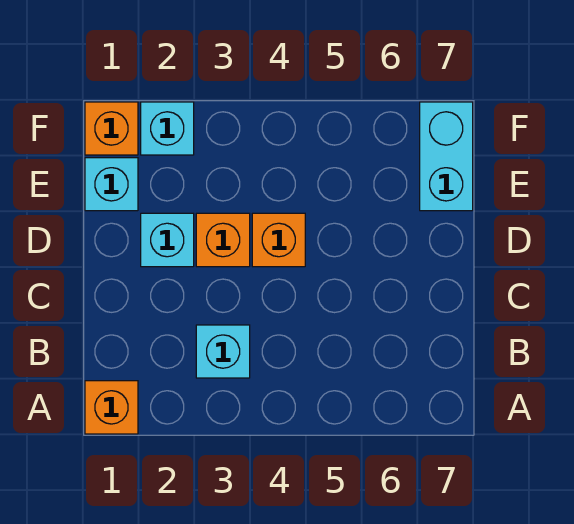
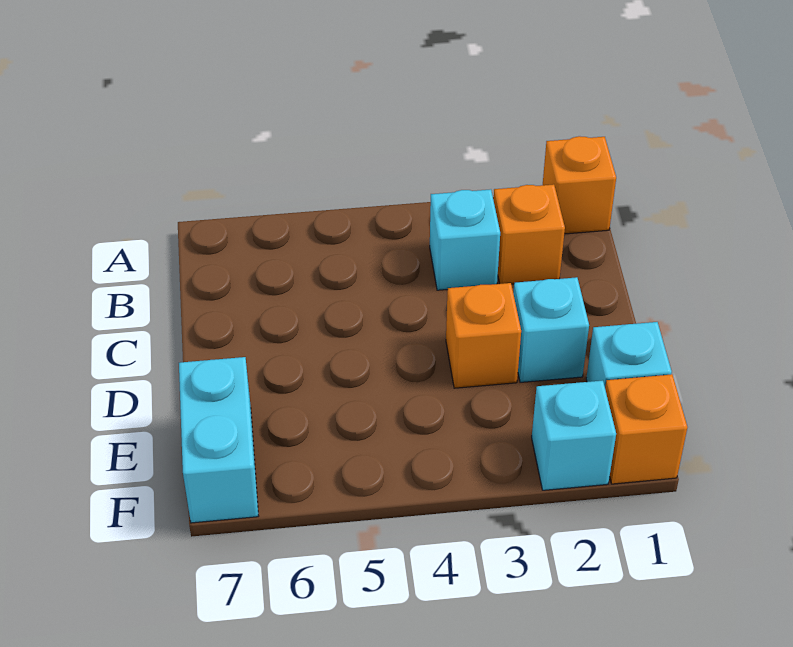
orange brick D4 level 1 -> orange brick B2 level 1

